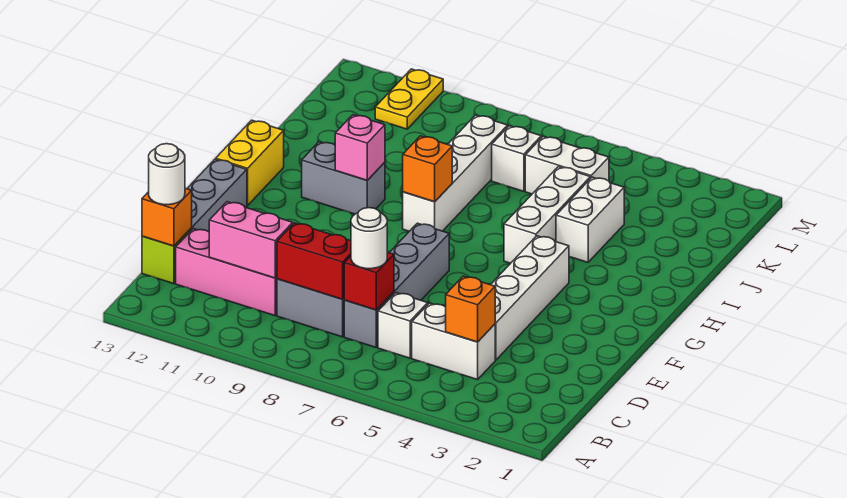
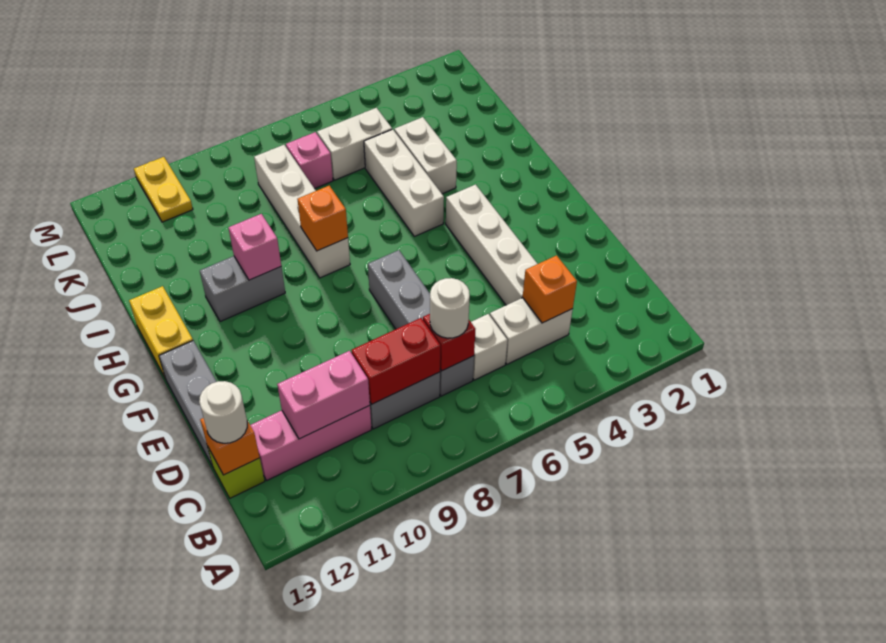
white brick K7 level 1 -> pink brick K7 level 1

